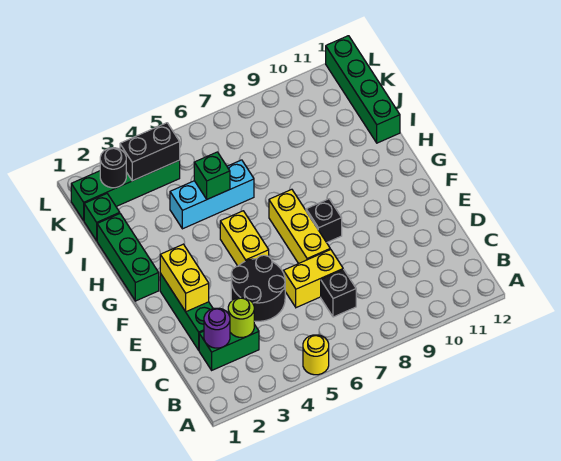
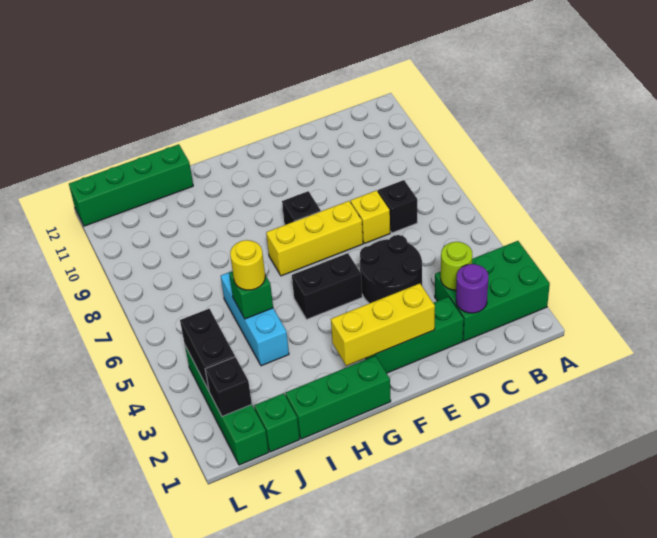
yellow round brick A5 level 1 -> yellow round brick I5 level 3
green brick C2:C3 level 1 -> green brick A2:C3 level 1
yellow brick D6:D7 level 1 -> yellow brick D7 level 1
yellow brick E2:F2 level 2 -> yellow brick E2:G2 level 2
yellow brick F5:G5 level 1 -> black brick F5:G5 level 1
black round brick K2 level 2 -> black brick K2 level 2

